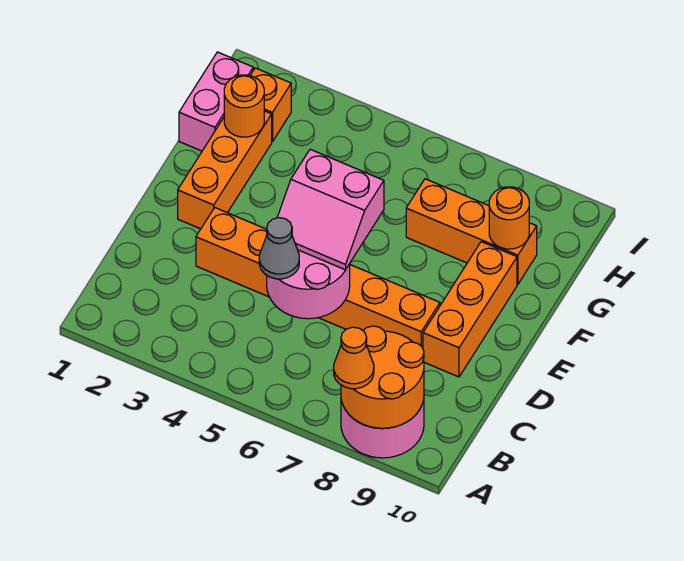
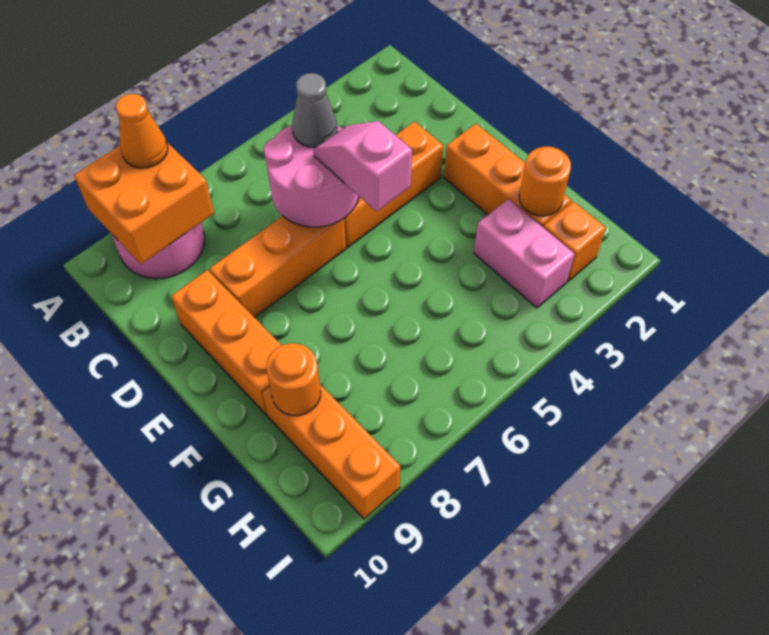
orange round brick A8:B9 level 2 -> orange brick A8:B9 level 2
pink slope D5:E6 level 3 top E -> pink slope D5:E5 level 3 top E
pink brick G1:H1 level 1 -> pink brick G3:H3 level 1
orange brick G7:G9 level 1 -> orange brick G9:I9 level 1

